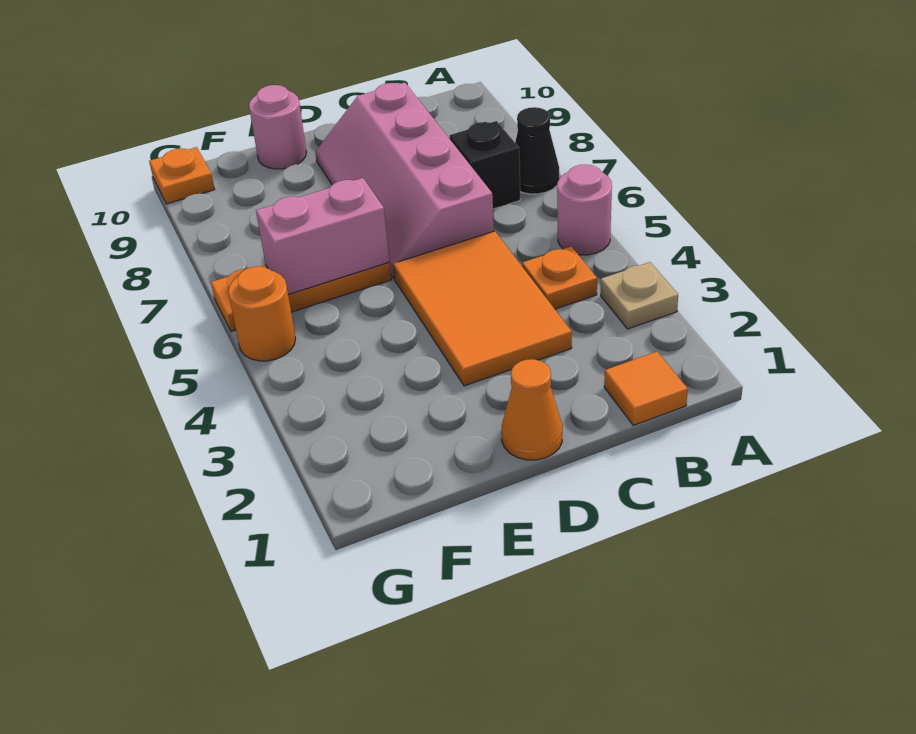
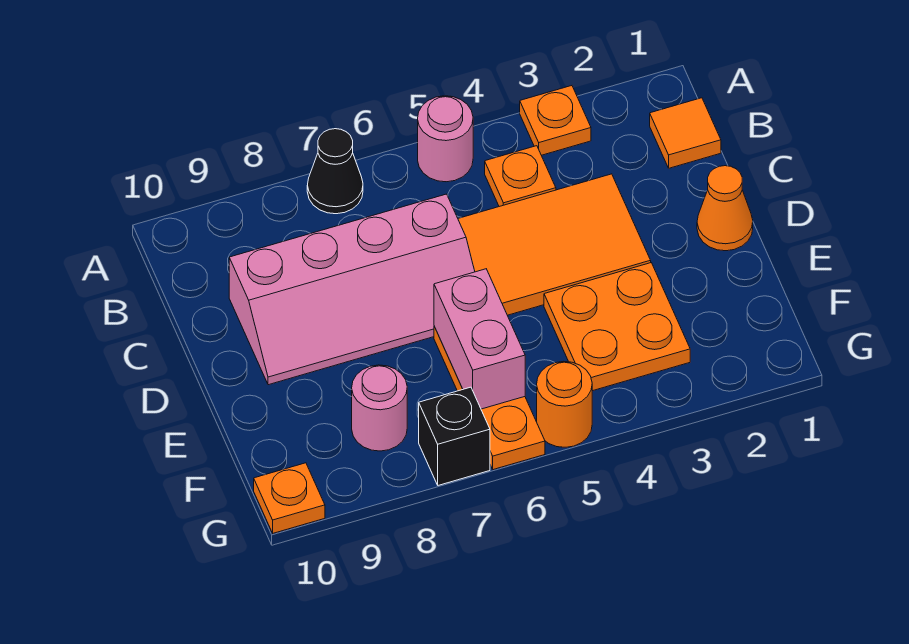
tan plate A3 level 1 -> orange plate A3 level 1
black brick B7 level 1 -> black brick G7 level 1
none -> orange plate E3:F4 level 1
pink round brick E10 level 1 -> pink round brick F8 level 1

